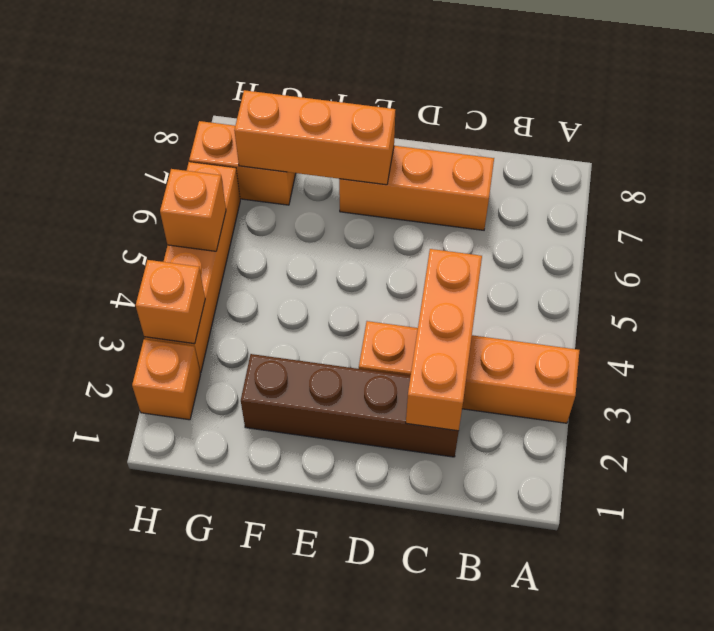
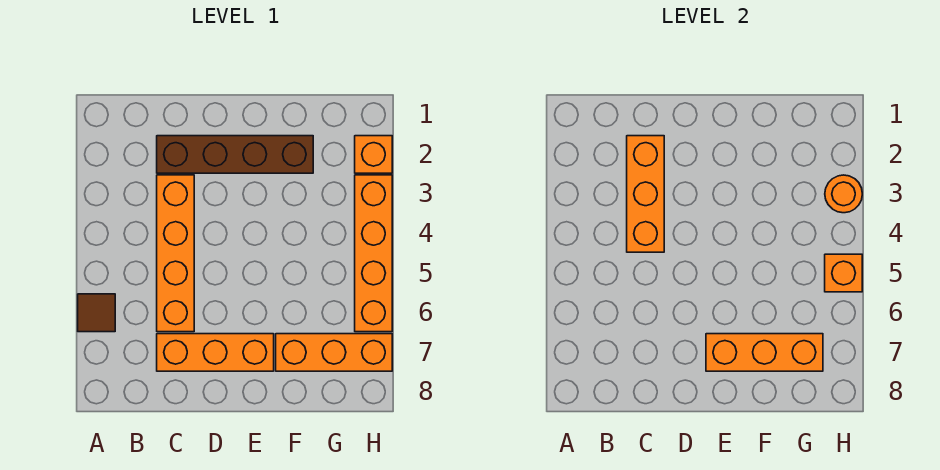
orange brick A3:D3 level 1 -> orange brick C3:C6 level 1
none -> brown tile A6 level 1
orange brick G7:H7 level 1 -> orange brick F7:H7 level 1
orange brick H3 level 2 -> orange round brick H3 level 2

